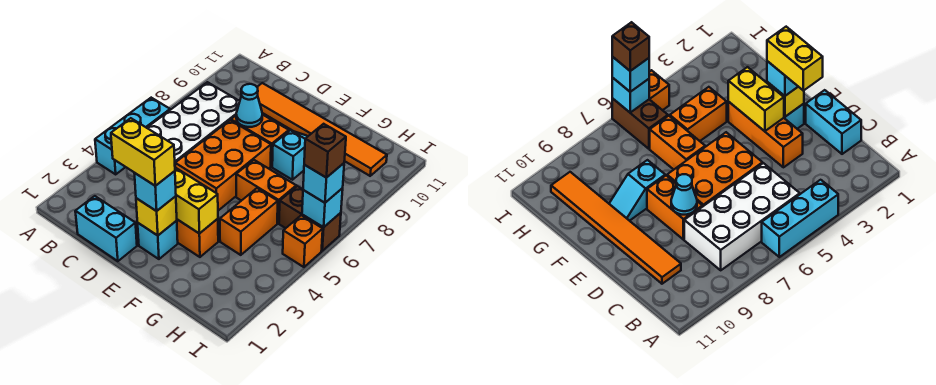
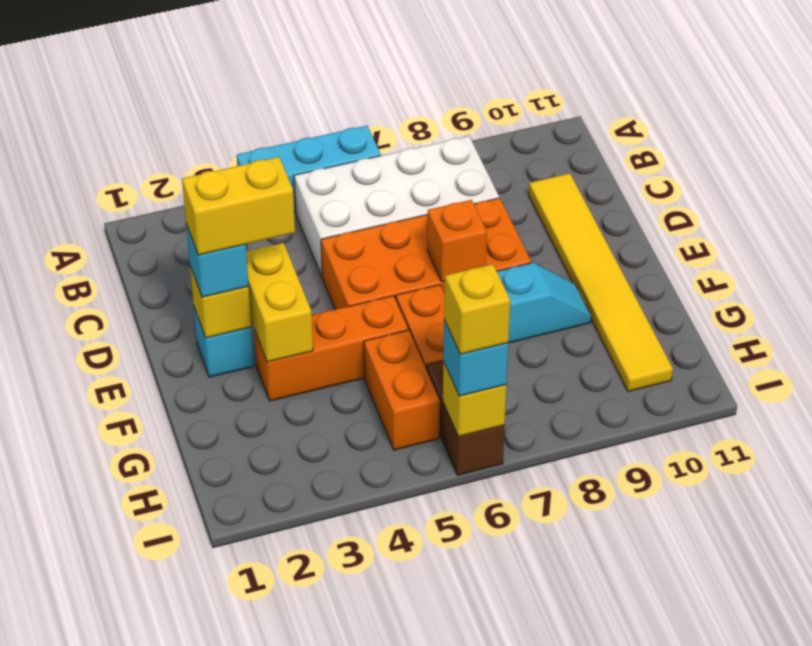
cyan brick C1:D1 level 1 -> none
orange tile C10:H10 level 1 -> yellow tile C10:H10 level 1
yellow brick D2:E2 level 4 -> yellow brick E2:E3 level 4
orange brick D3:F3 level 1 -> orange brick F3:F5 level 1
cyan cone D8 level 2 -> none
orange brick G4:G5 level 1 -> orange brick G5:H5 level 1
orange brick I5 level 1 -> orange brick E7 level 2
cyan brick I6 level 2 -> yellow brick I6 level 2
brown brick I6 level 4 -> yellow brick I6 level 4

